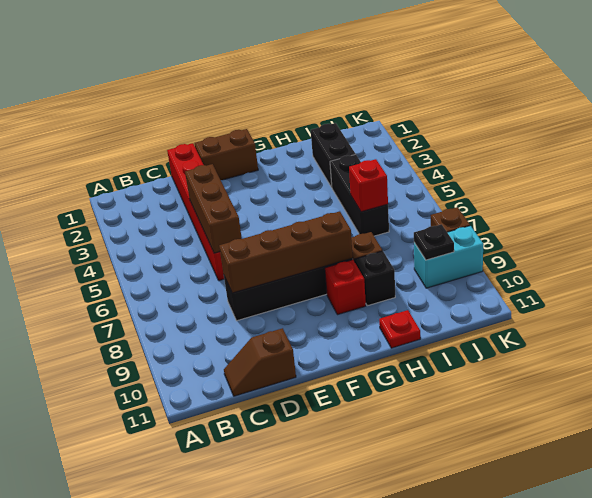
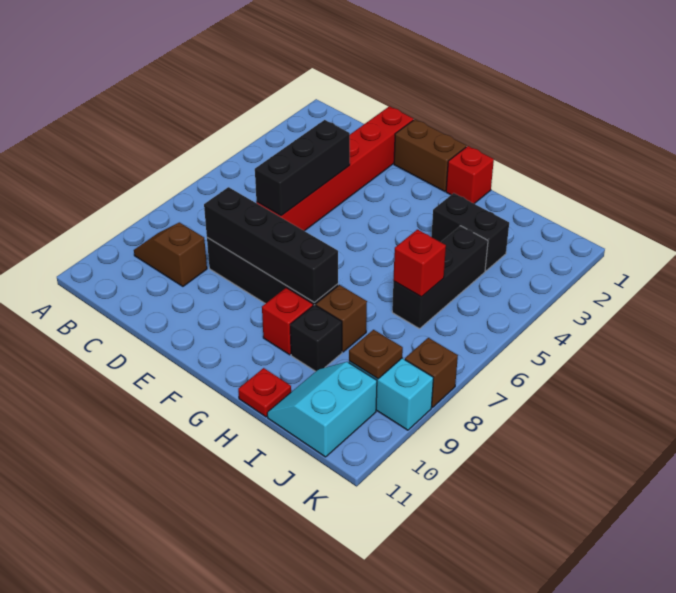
brown slope C11:D11 level 1 top D -> brown slope B9:C9 level 1 top C
brown brick D4:D6 level 2 -> black brick D4:D6 level 2
brown brick D8:G8 level 2 -> black brick D8:G8 level 2
none -> red brick G1 level 1
black brick I2:I3 level 1 -> black brick H3:I3 level 1
none -> cyan slope I10:J11 level 1 top J
black plate J9 level 2 -> brown plate J9 level 2

